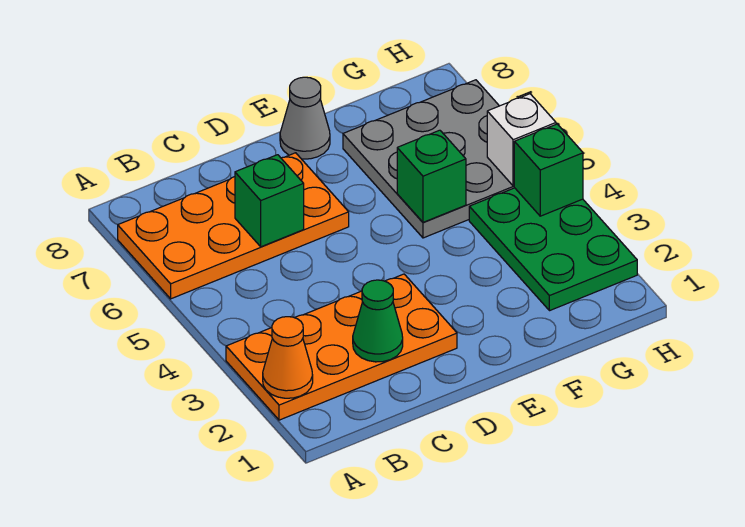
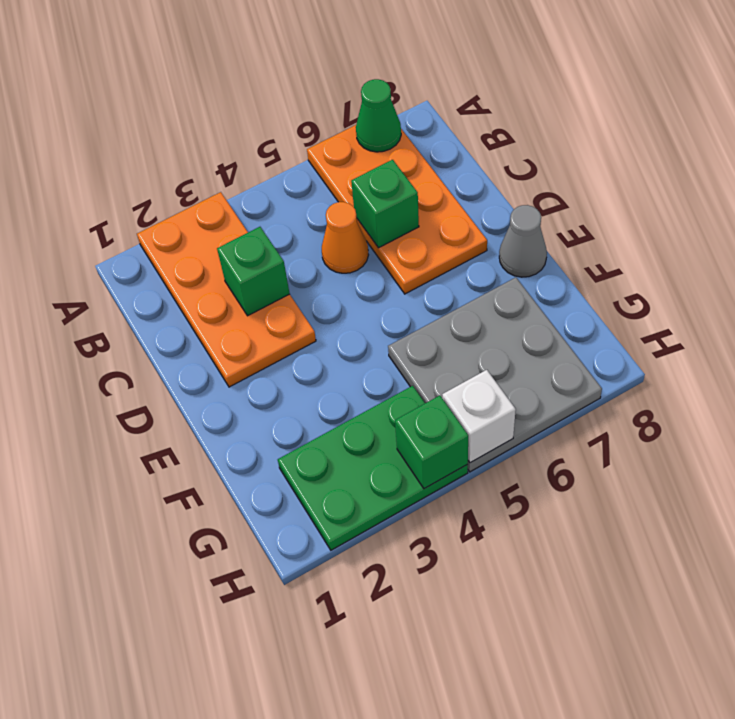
orange cone A2 level 2 -> orange cone C5 level 1
green cone C2 level 2 -> green cone A7 level 2
green brick F5 level 2 -> green brick C3 level 2

